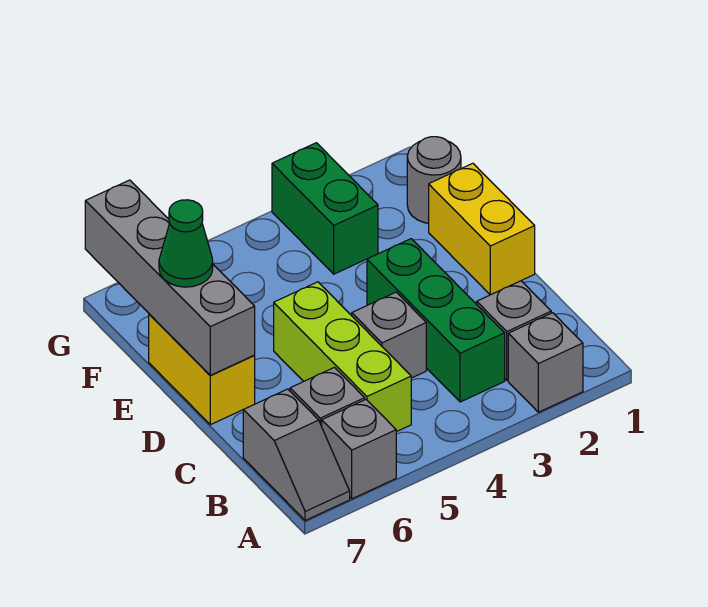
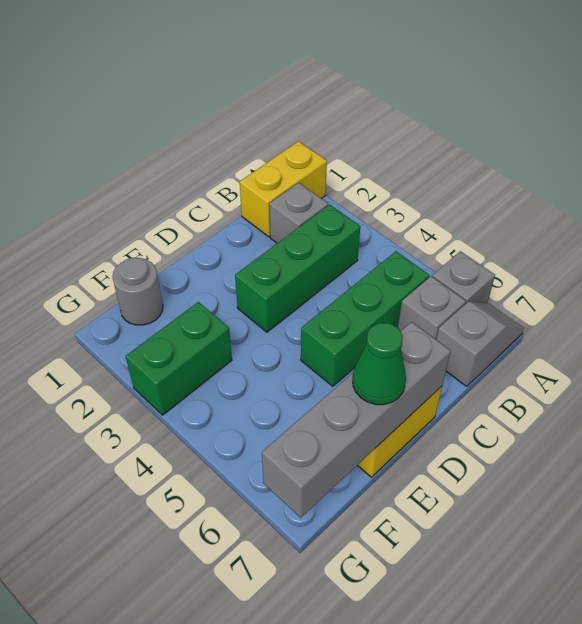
grey brick A2 level 1 -> none
lime brick B5:D5 level 1 -> green brick B5:D5 level 1
grey brick C4 level 1 -> none
yellow brick D1:E1 level 1 -> yellow brick A1:B1 level 1

